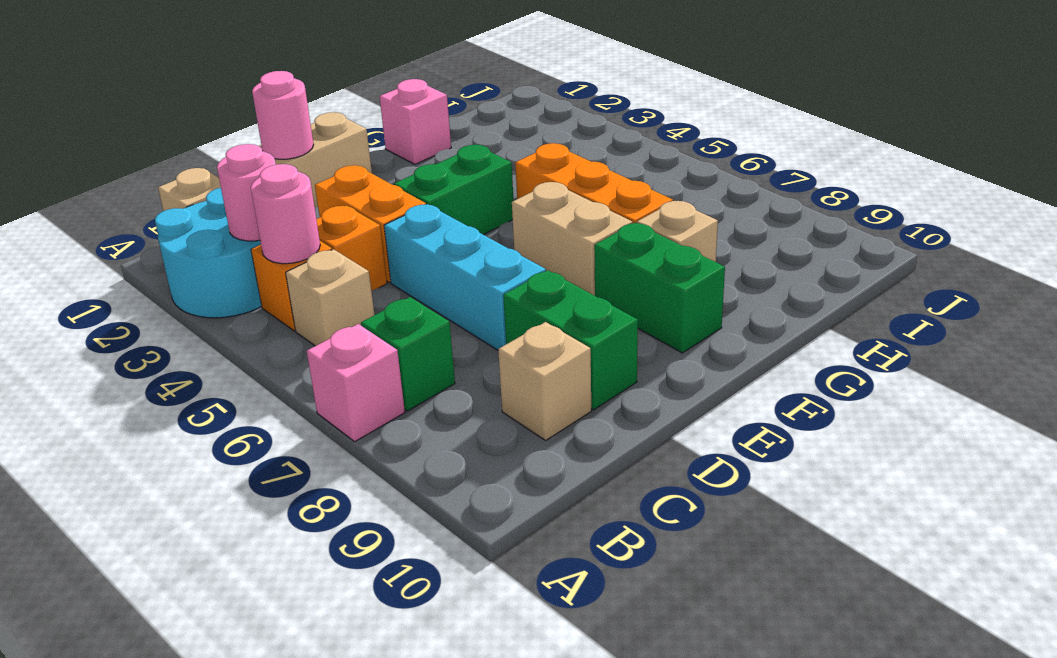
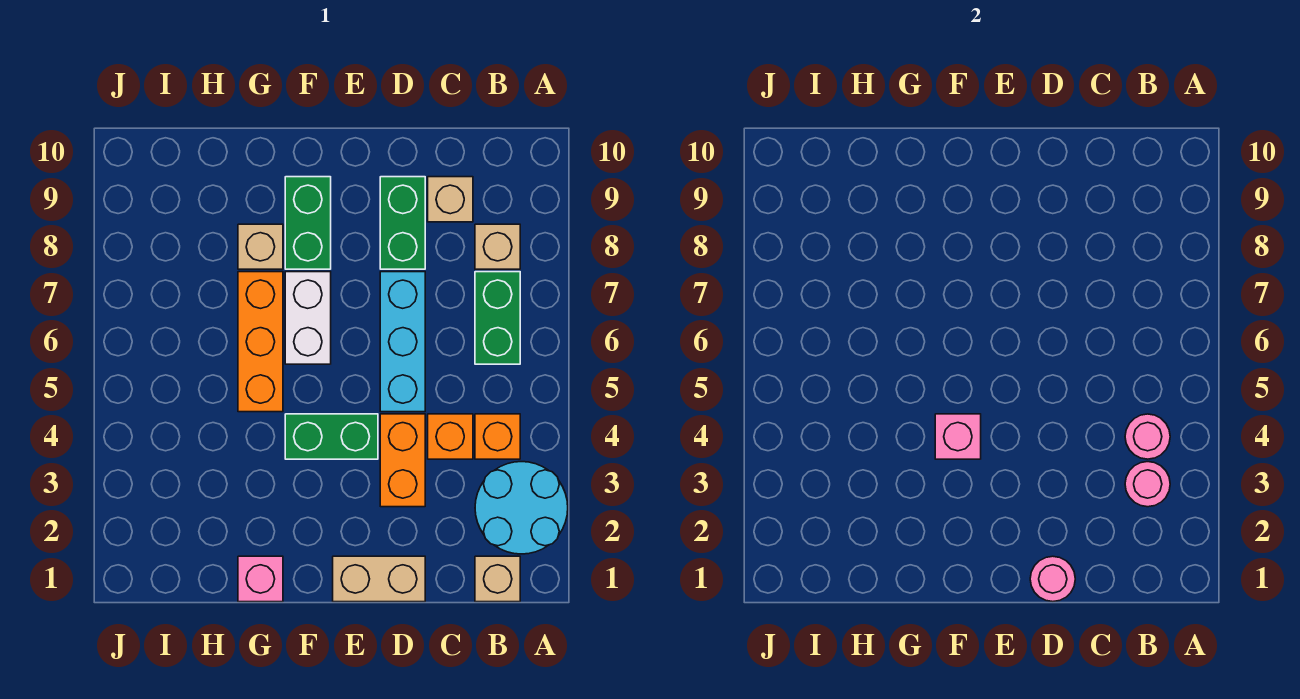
pink brick A7 level 1 -> pink brick F4 level 2
tan brick B5 level 1 -> tan brick B8 level 1
green brick B7 level 1 -> green brick B6:B7 level 1
tan brick F6:F7 level 1 -> white brick F6:F7 level 1

